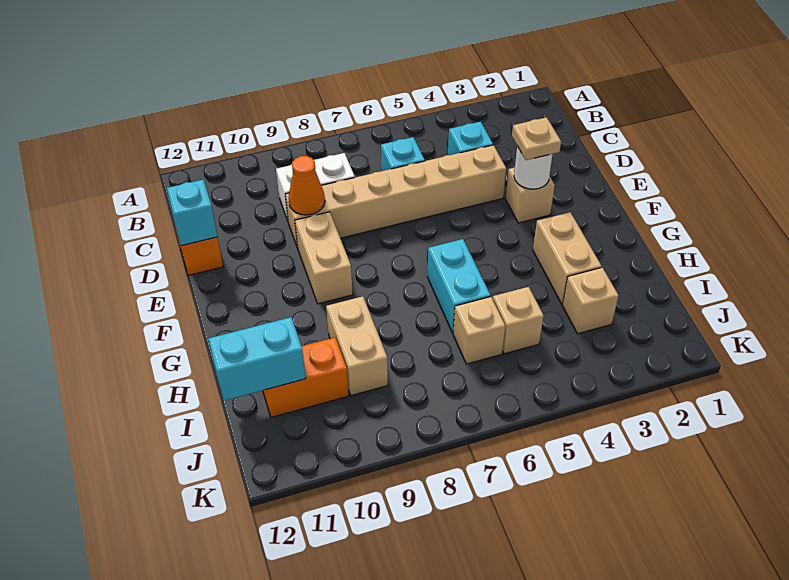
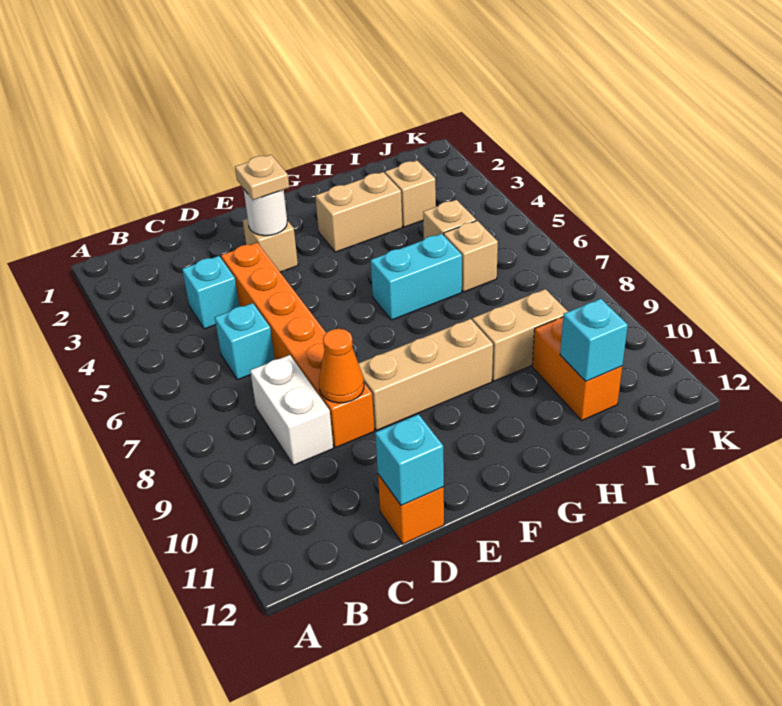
tan brick D4:D9 level 1 -> orange brick D4:D9 level 1
tan brick E9:F9 level 1 -> tan brick E9:G9 level 1
cyan brick I11:I12 level 2 -> cyan brick I11 level 2

